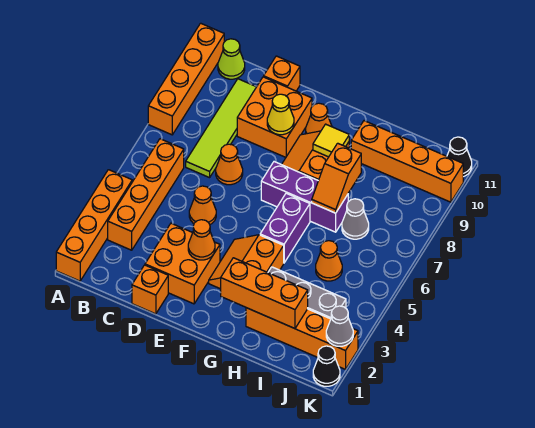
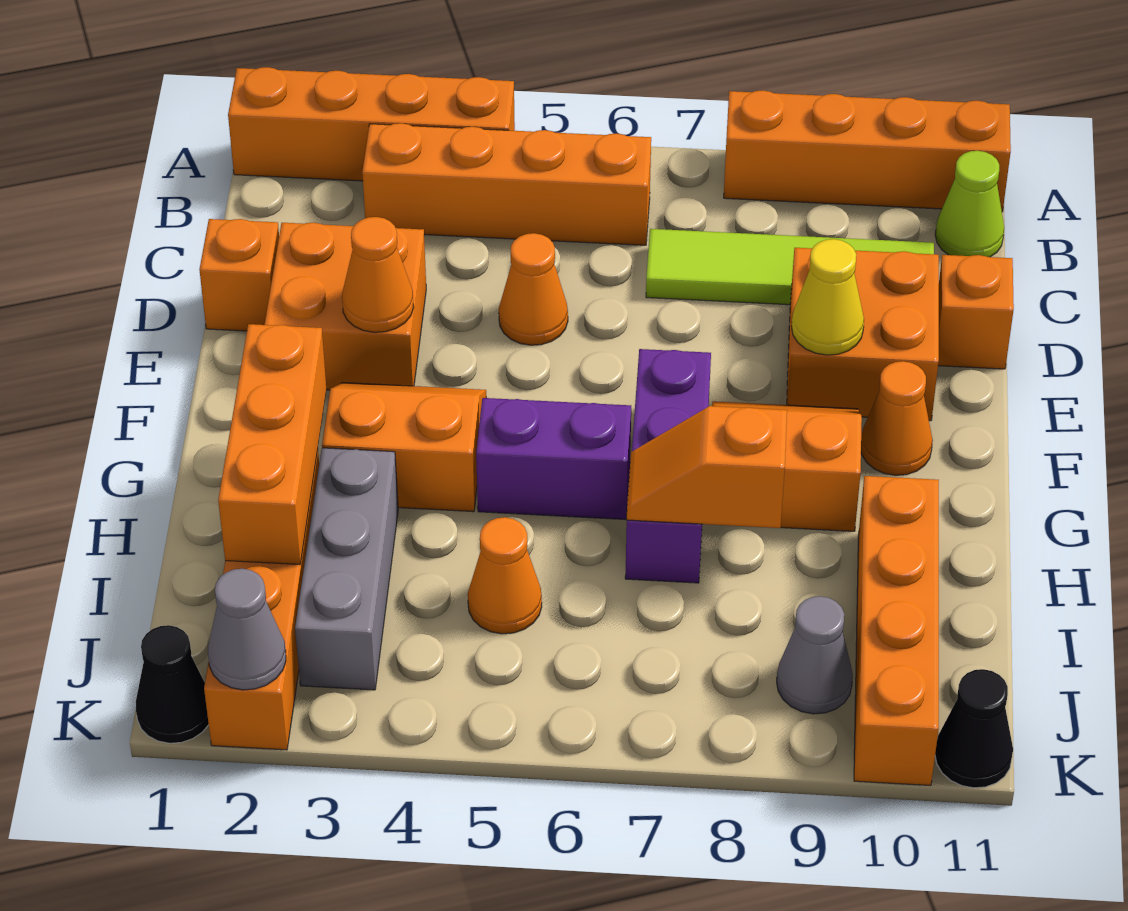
orange cone D7 level 1 -> none
yellow tile G9 level 2 -> none
grey cone I7 level 1 -> grey cone J9 level 1

